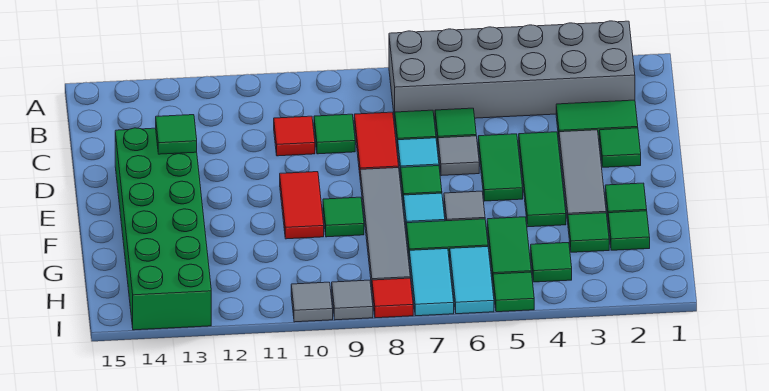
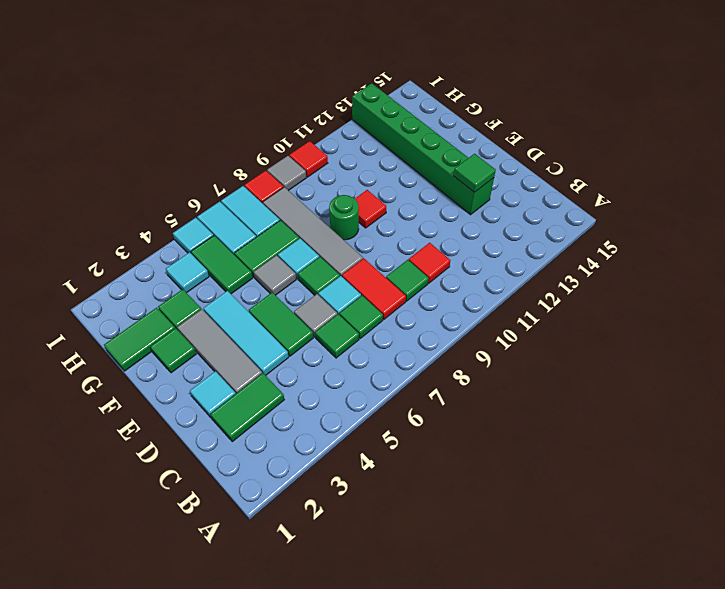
grey brick A2:B7 level 1 -> none
green tile D2 level 1 -> cyan tile D2 level 1
green tile D4:F4 level 1 -> cyan tile D4:F4 level 1
green brick D13:I14 level 1 -> green brick D13:I13 level 1
red tile E10:F10 level 1 -> red tile F10 level 1
green tile F9 level 1 -> green round brick F9 level 1
green tile G2 level 1 -> green tile G1:G2 level 1
green tile H4 level 1 -> cyan tile H4 level 1
green tile I5 level 1 -> cyan tile I5 level 1
grey tile I10 level 1 -> red tile I10 level 1

